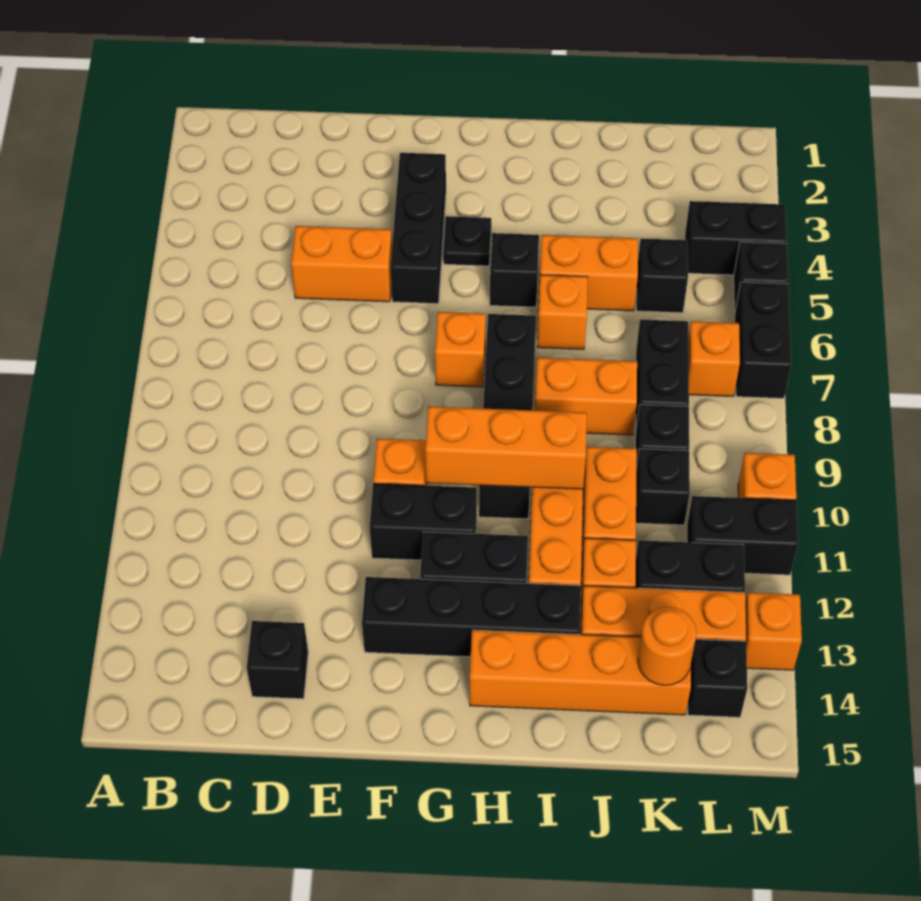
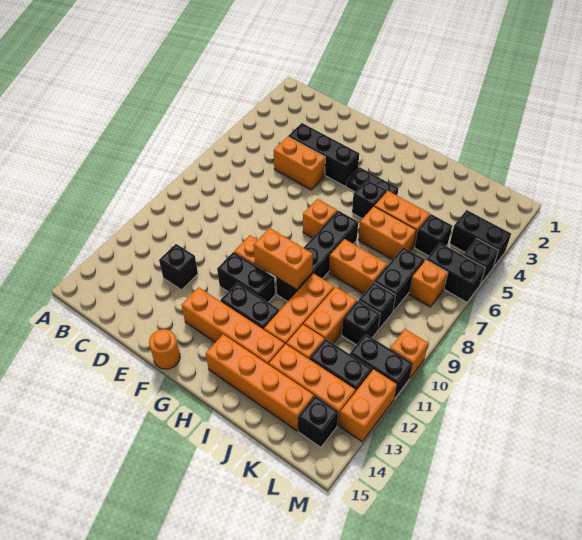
black brick D14 level 1 -> black brick D12 level 1
black brick F3:F5 level 1 -> black brick D4:F4 level 1
black brick F13:I13 level 1 -> orange brick F13:I13 level 1
black plate G4 level 1 -> black plate G4:H4 level 1
orange brick G10:I10 level 2 -> orange brick G10:H10 level 2
orange brick I6 level 1 -> orange brick I6:J6 level 1
orange round brick K14 level 2 -> orange round brick F15 level 1
black brick M6:M7 level 1 -> black brick L6:M6 level 1
orange brick M13 level 1 -> orange brick M12:M13 level 1

